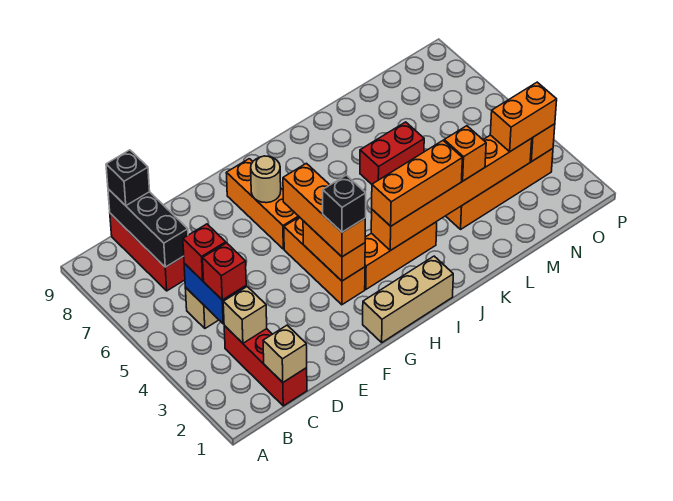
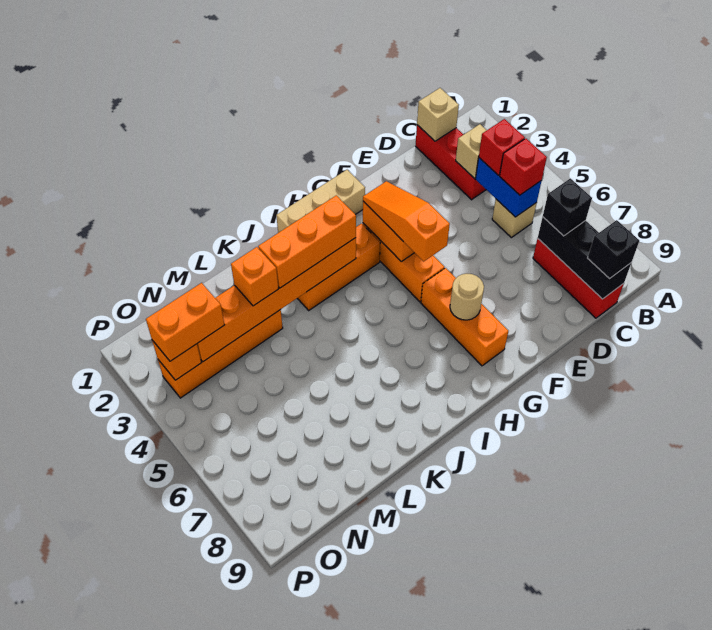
orange brick G3:G5 level 3 -> orange slope G3:G5 level 3 top 5
black brick G3 level 4 -> black brick C7 level 3
red brick K6:L6 level 1 -> none

